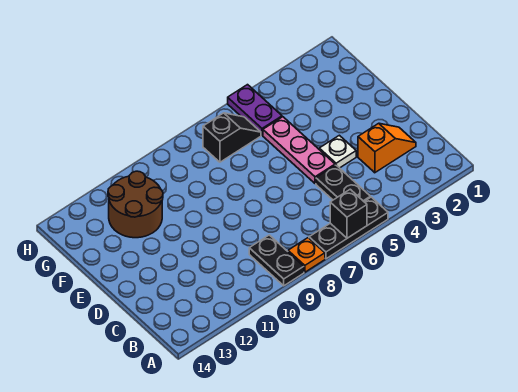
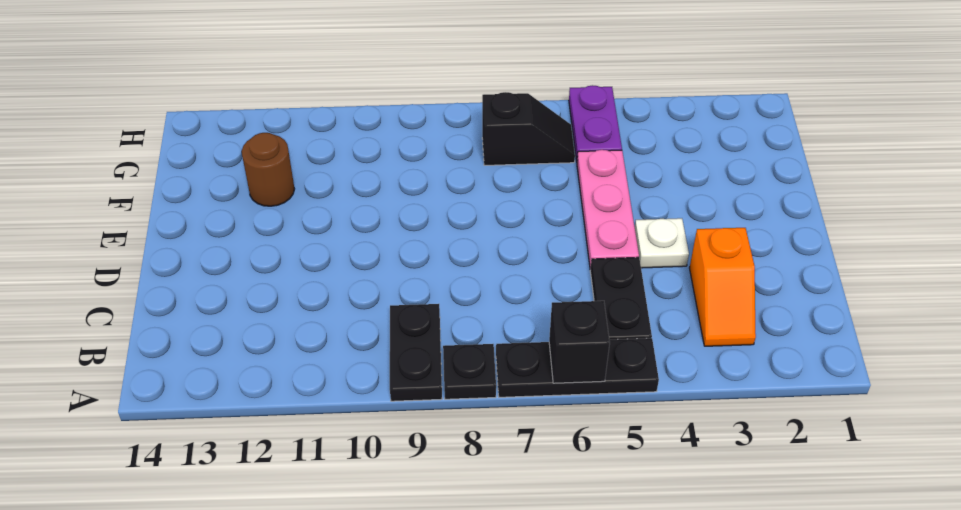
orange plate A8 level 1 -> black plate A8 level 1
orange slope C2:C3 level 1 top 3 -> orange slope B3:C3 level 1 top C
brown round brick F11:G12 level 1 -> brown round brick F12 level 1

